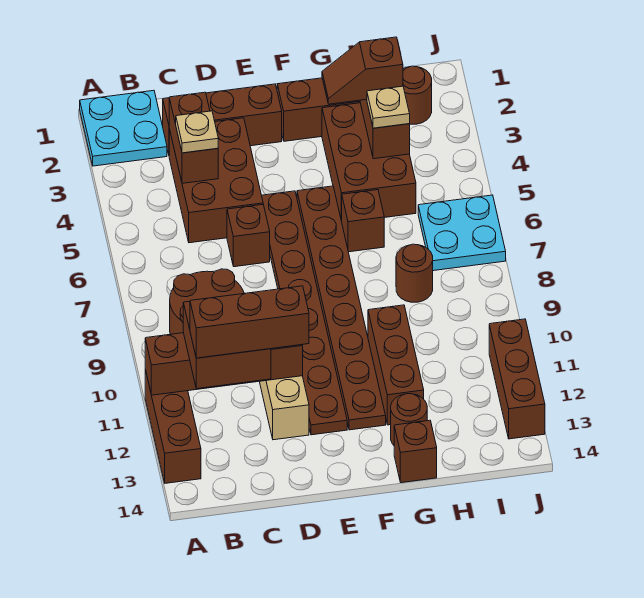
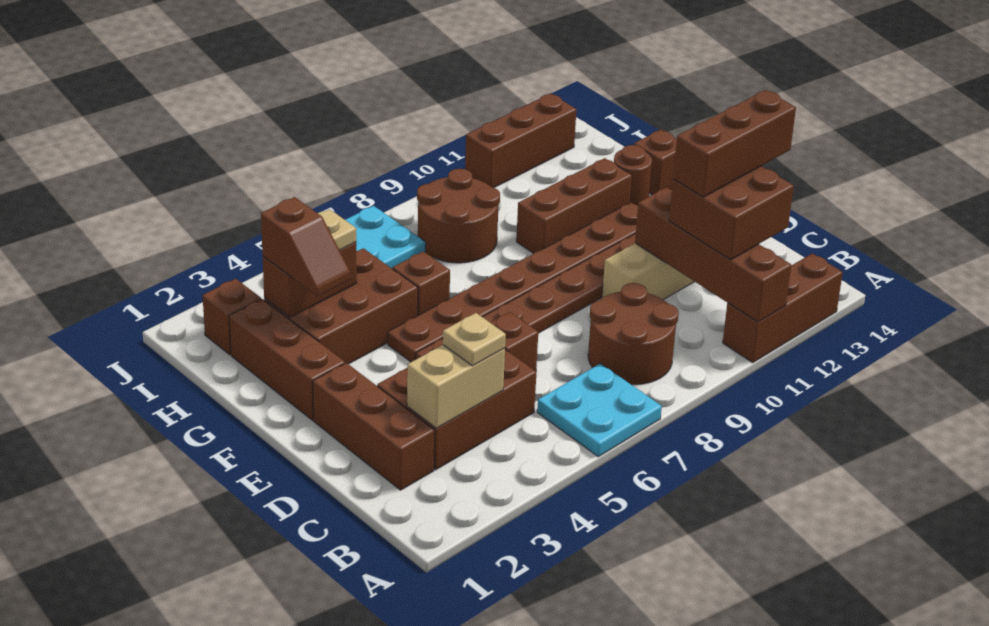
cyan plate A1:B2 level 1 -> cyan plate A6:B7 level 1
brown brick B12:D12 level 4 -> brown brick C11:C13 level 4
brown brick C3:C4 level 2 -> tan brick C3:C4 level 2
brown round brick H8 level 1 -> brown round brick H8:I9 level 1
brown round brick I2 level 1 -> brown brick I2 level 1

